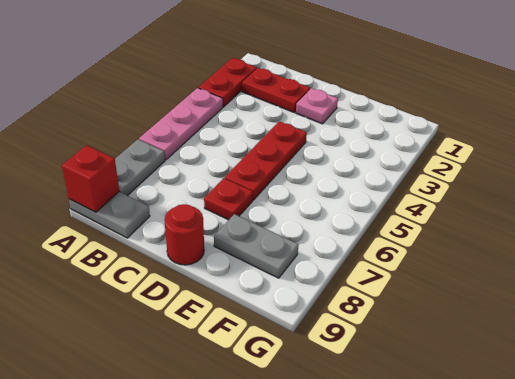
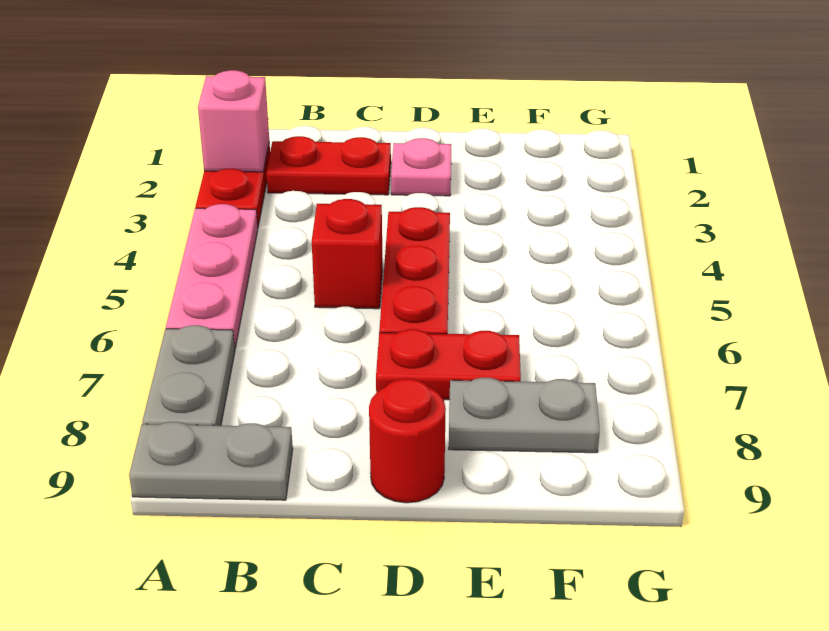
none -> pink brick A2 level 2
red brick A9 level 2 -> red brick C5 level 1
red plate D7 level 1 -> red plate D7:E7 level 1

